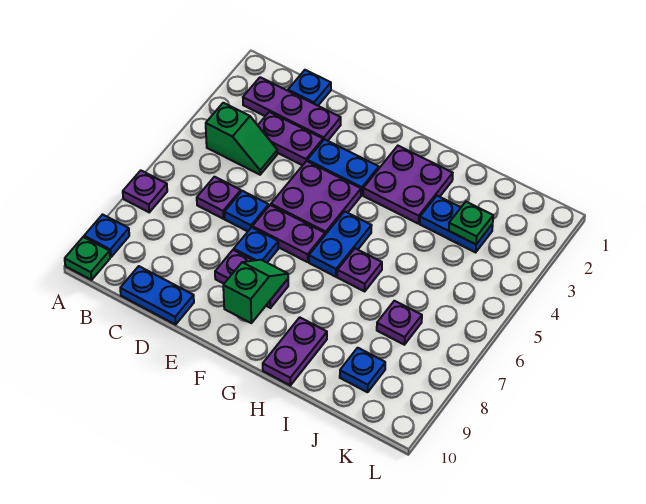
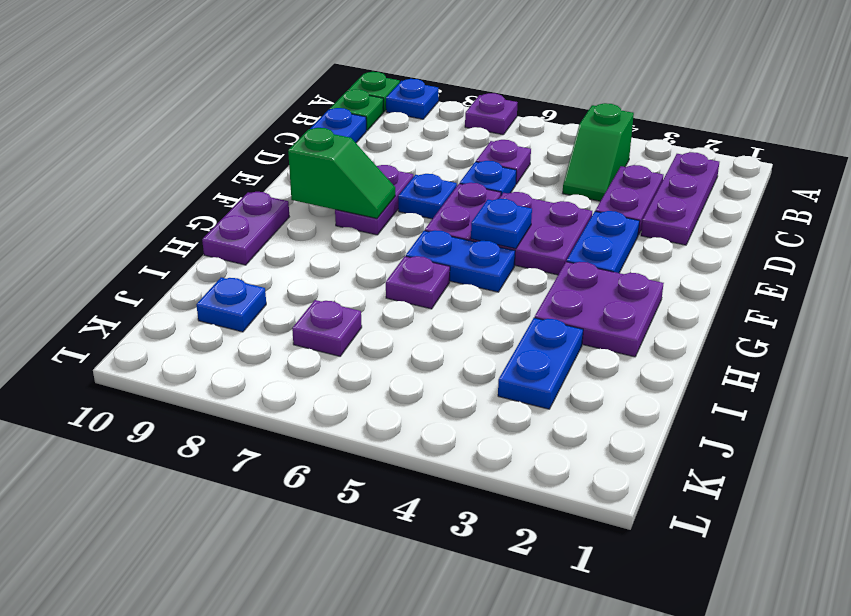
blue plate C1 level 1 -> blue plate F5 level 2
purple plate H9:H10 level 1 -> purple plate G10:H10 level 1
green plate J3 level 2 -> green plate B10 level 1

